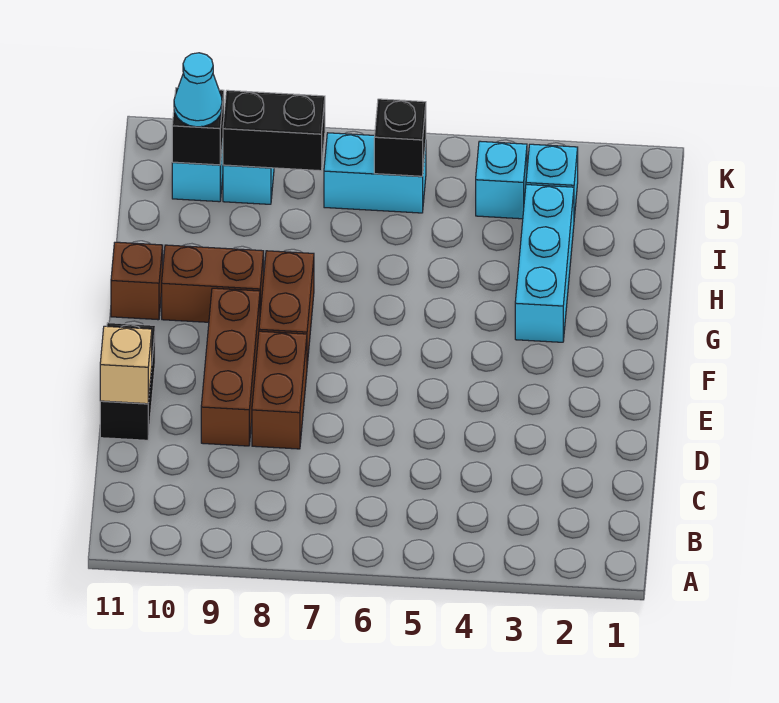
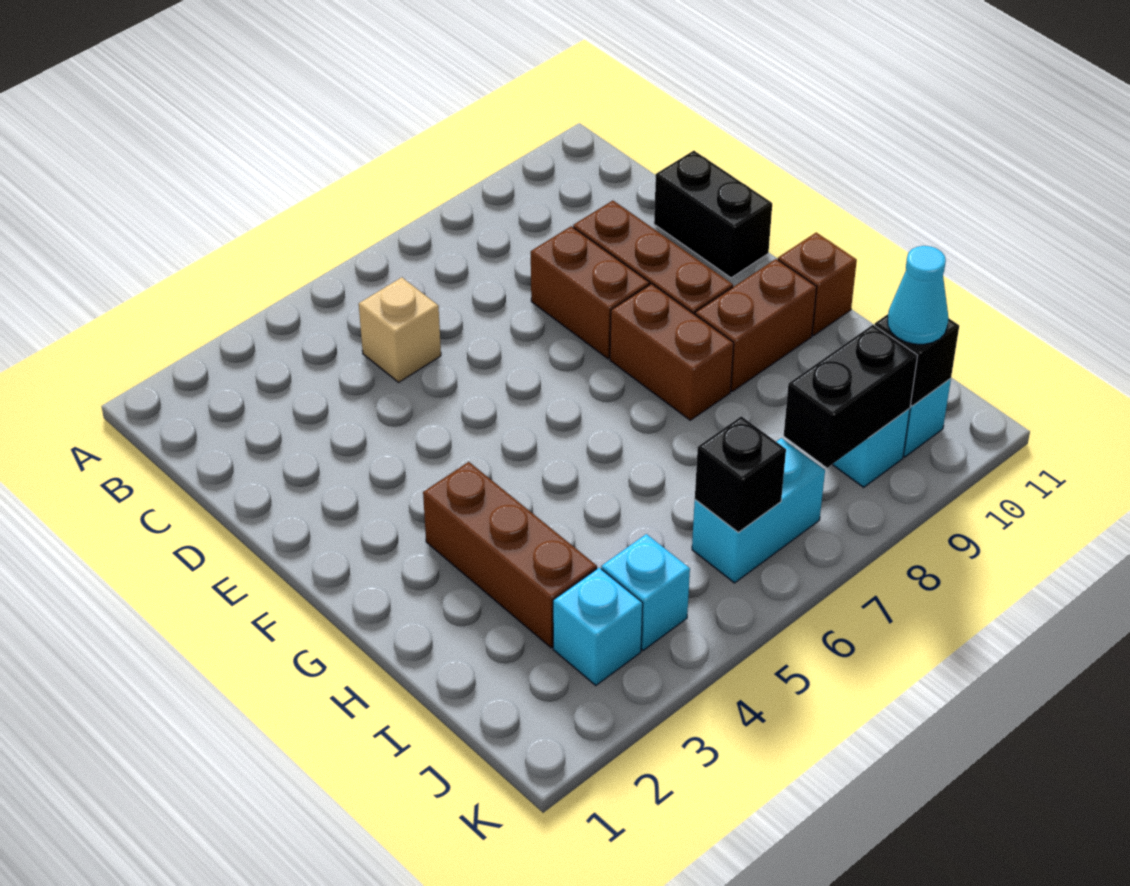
tan brick D11 level 2 -> tan brick C5 level 1
cyan brick G3:I3 level 1 -> brown brick G3:I3 level 1

